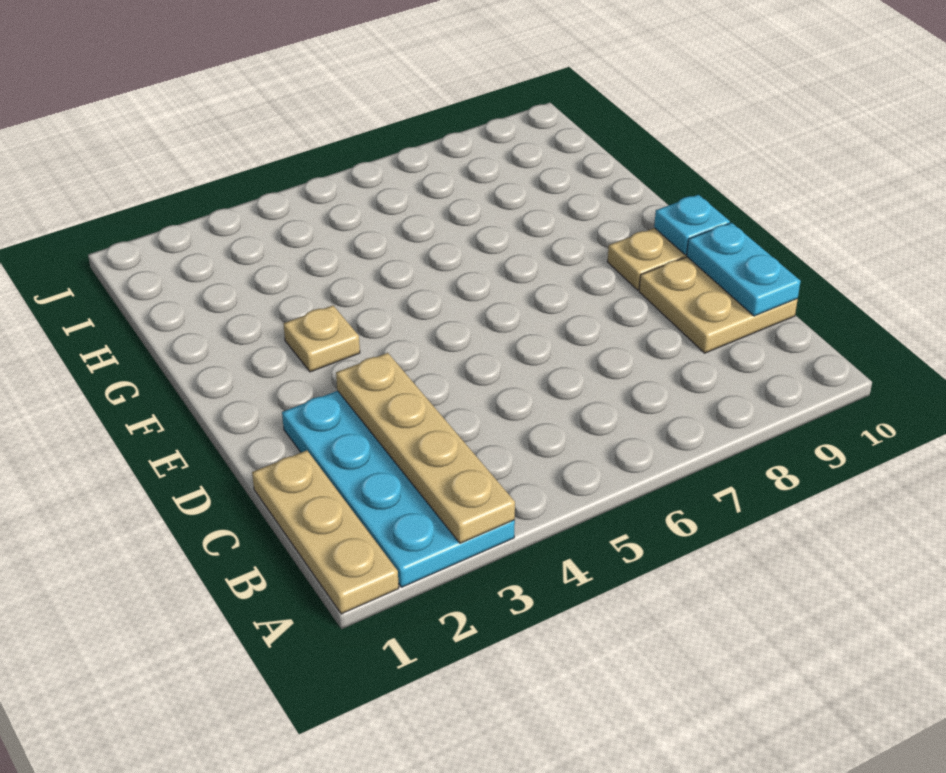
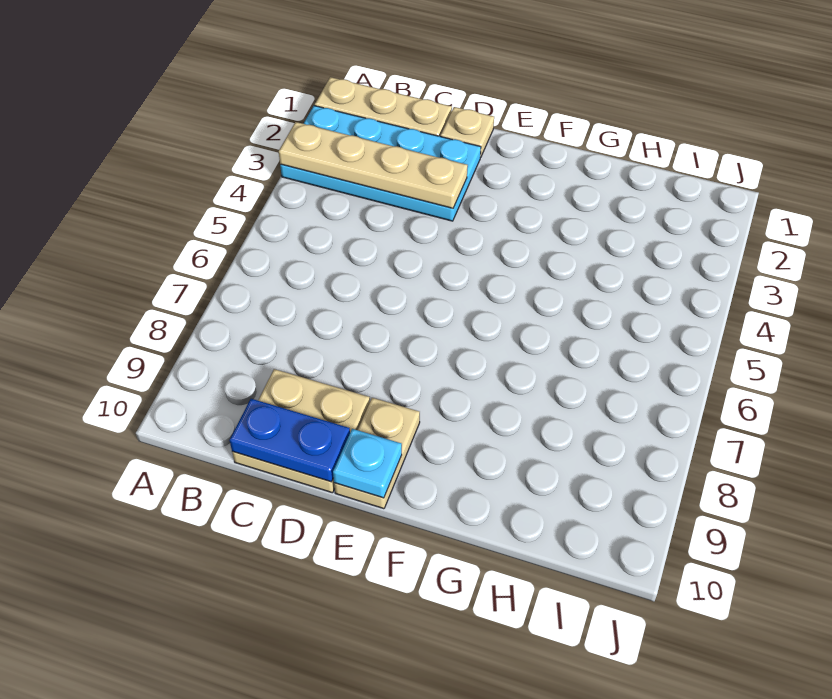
cyan plate C10:D10 level 2 -> blue plate C10:D10 level 2
tan plate F3 level 1 -> tan plate D1 level 1

